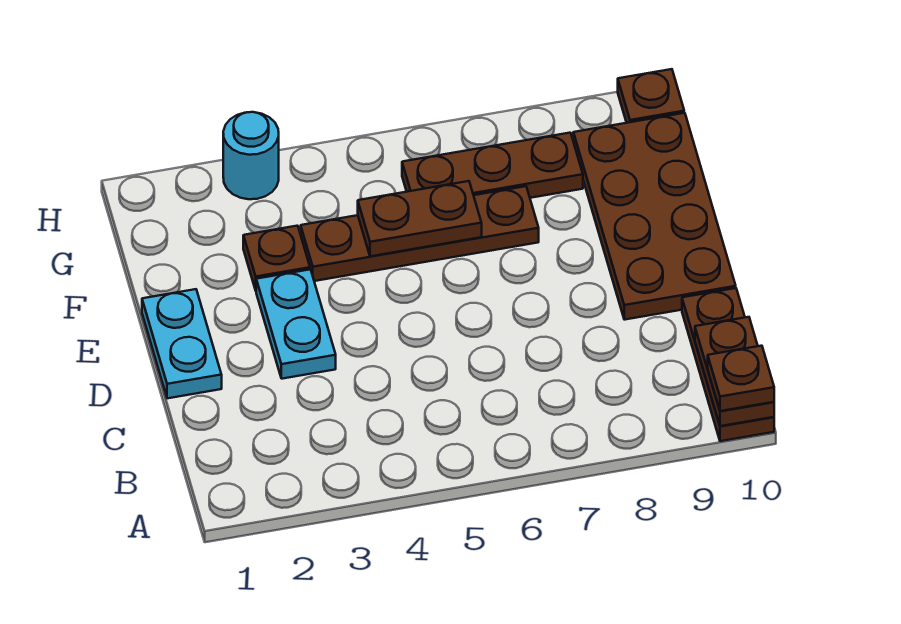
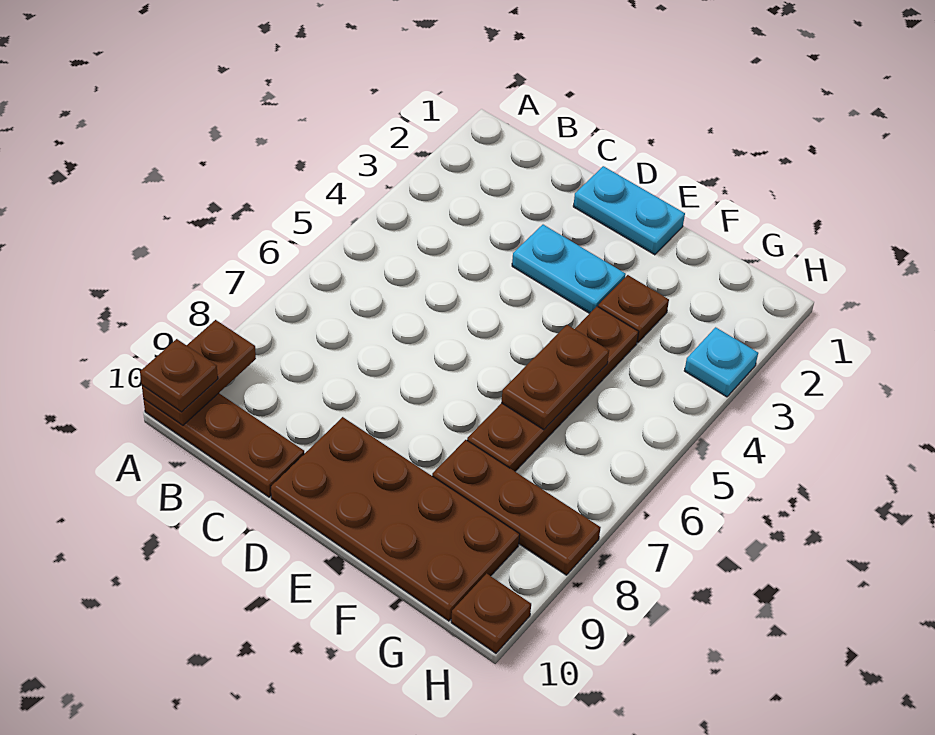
brown plate A10:B10 level 2 -> brown plate A9:A10 level 2
brown plate G6:G8 level 1 -> brown plate F8:H8 level 1
cyan round brick H3 level 1 -> cyan plate H3 level 1

